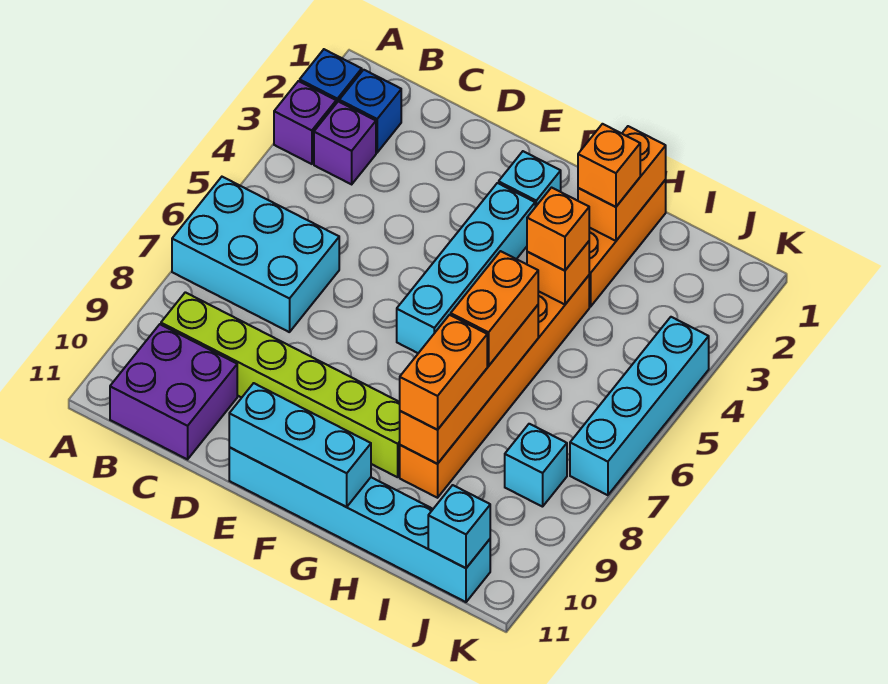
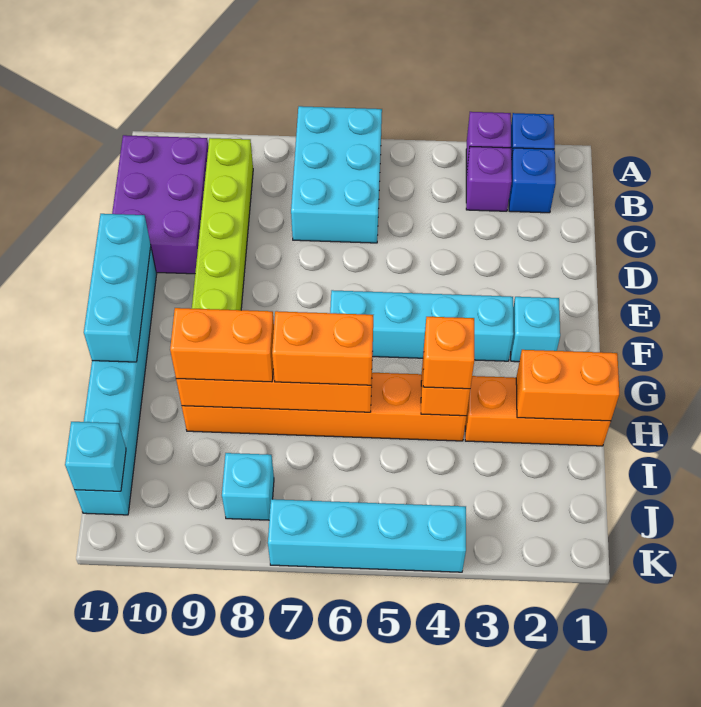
purple brick B10:C11 level 1 -> purple brick B10:D11 level 1
orange brick H2 level 3 -> none

